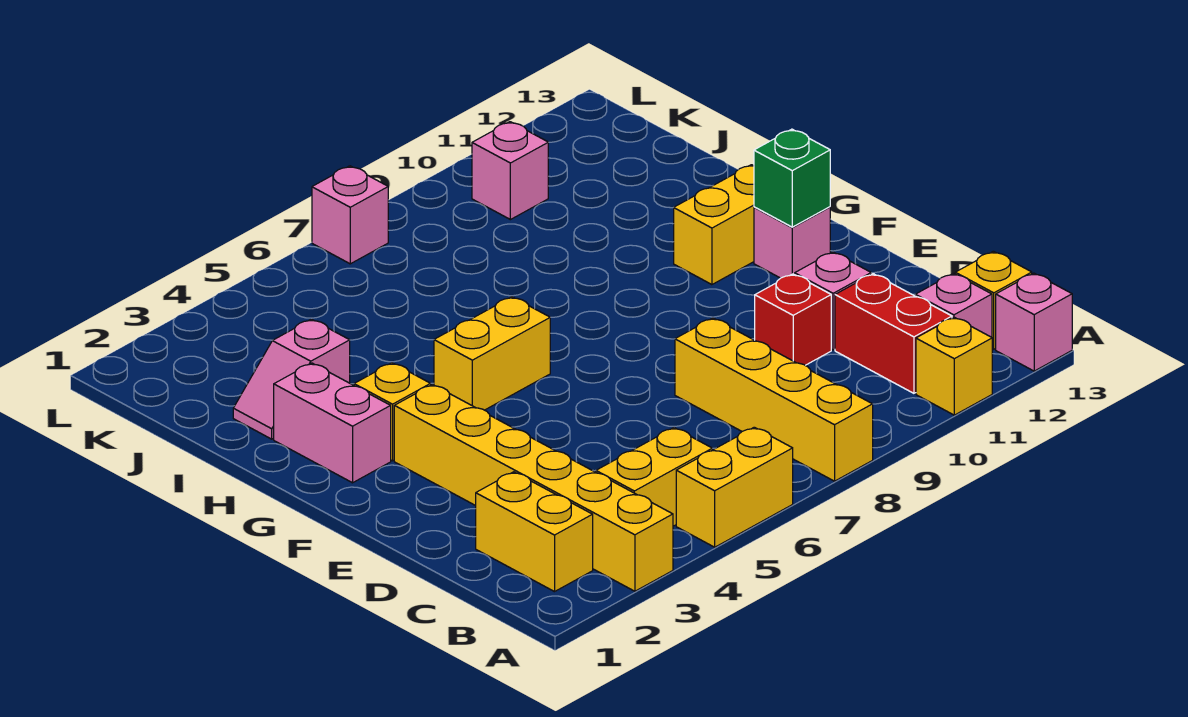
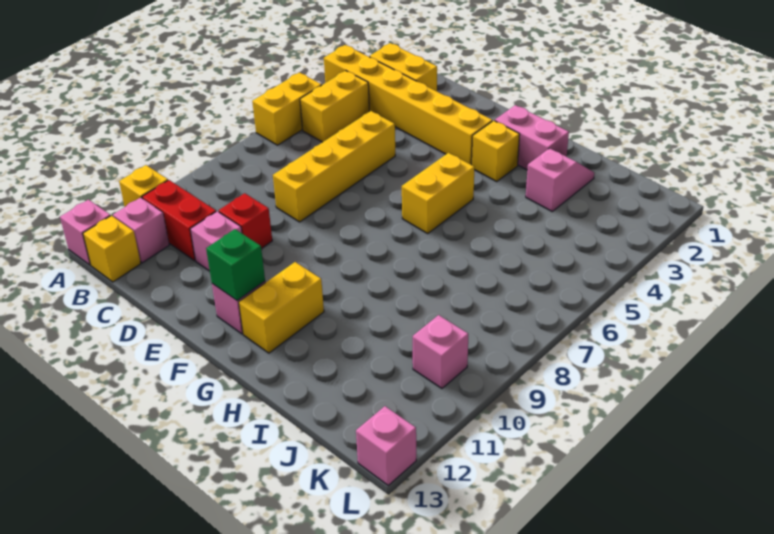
yellow brick A8:D8 level 1 -> yellow brick D5:D8 level 1
pink brick L7 level 1 -> pink brick L13 level 1

